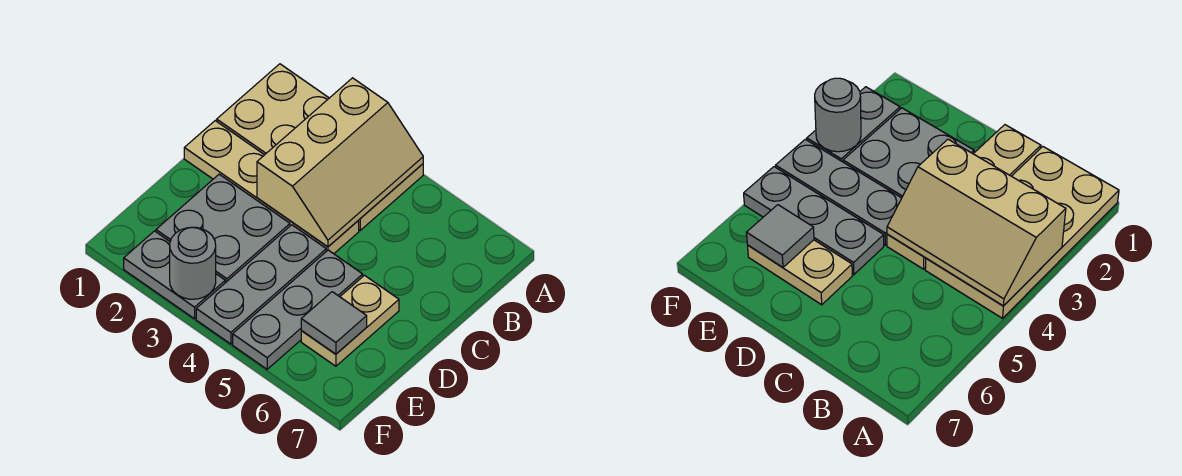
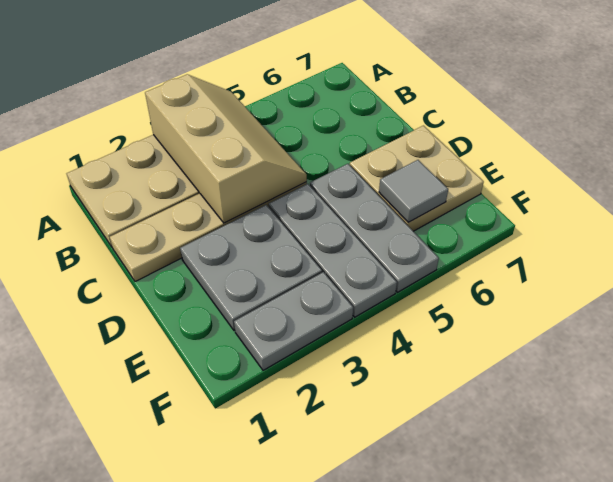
tan plate D6:E6 level 1 -> tan plate D6:E7 level 1
grey round brick F3 level 2 -> none

